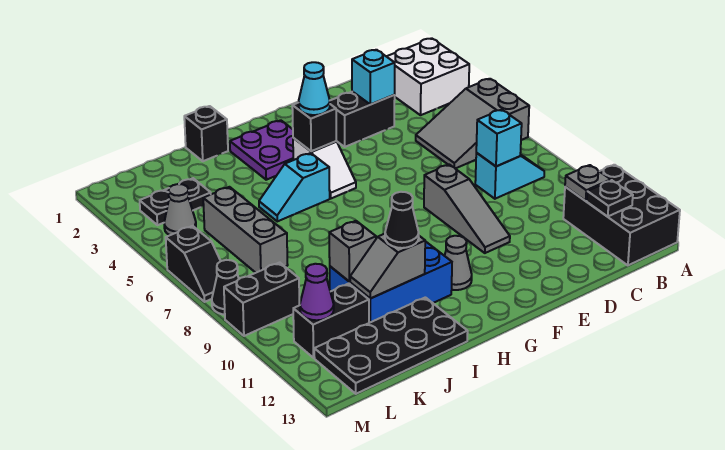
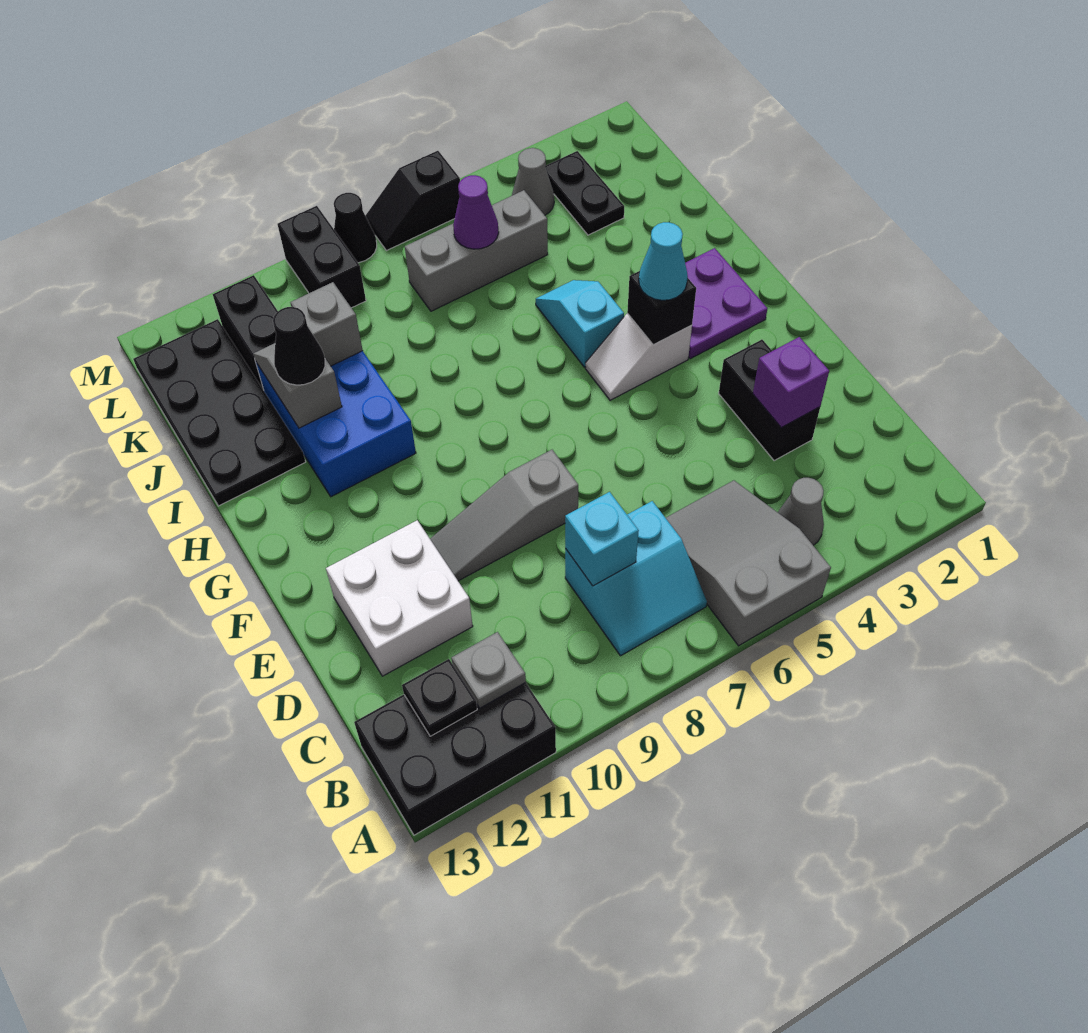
white brick A2:B3 level 1 -> white brick D11:E12 level 1
cyan slope B8:C8 level 1 top C -> cyan slope B7:C8 level 1 top C
cyan brick D3 level 2 -> purple brick D3 level 2
grey cone G11 level 1 -> grey cone B4 level 1
black brick I1 level 1 -> none
purple cone L11 level 2 -> purple cone K6 level 2

